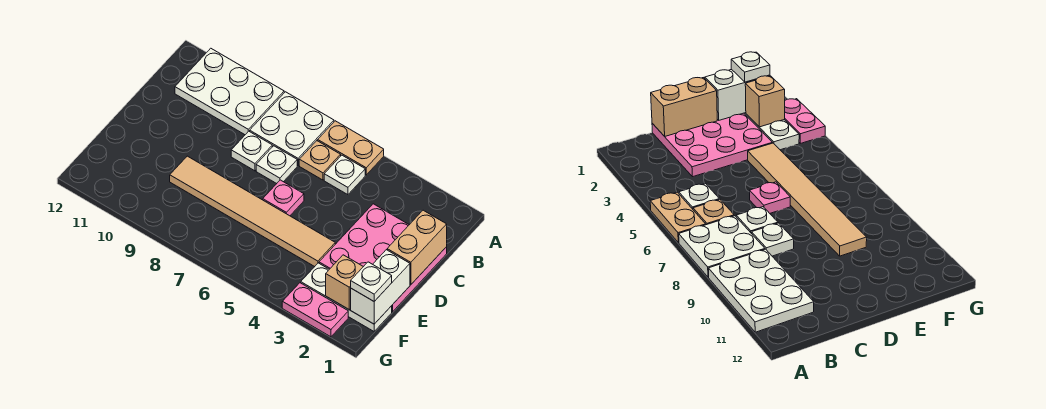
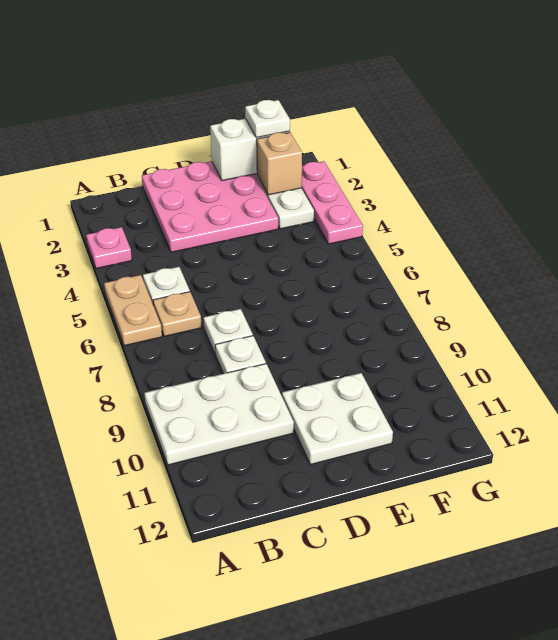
white plate A7:B8 level 1 -> white plate D10:E11 level 1
white plate A9:B11 level 1 -> white plate A9:C10 level 1
tan brick C1:D1 level 2 -> none
pink plate D6 level 1 -> pink plate A3 level 1
tan tile E4:E9 level 1 -> none
pink plate G2:G3 level 1 -> pink plate G2:G4 level 1

